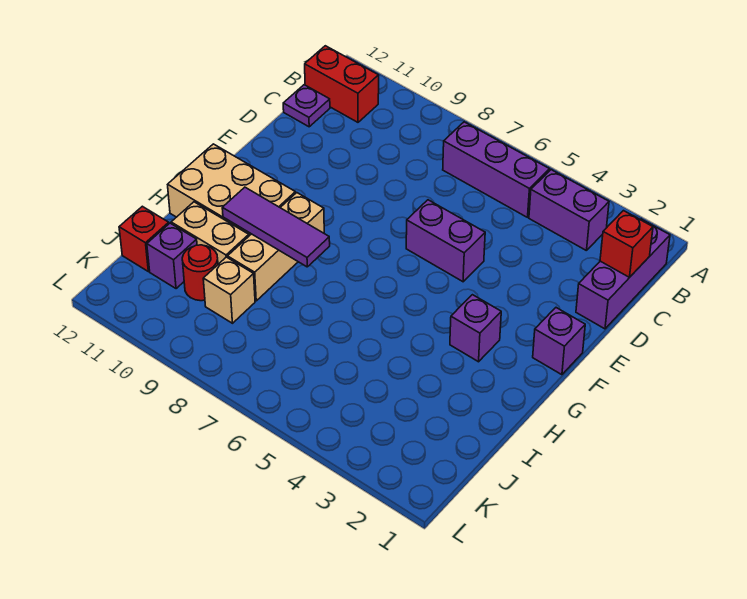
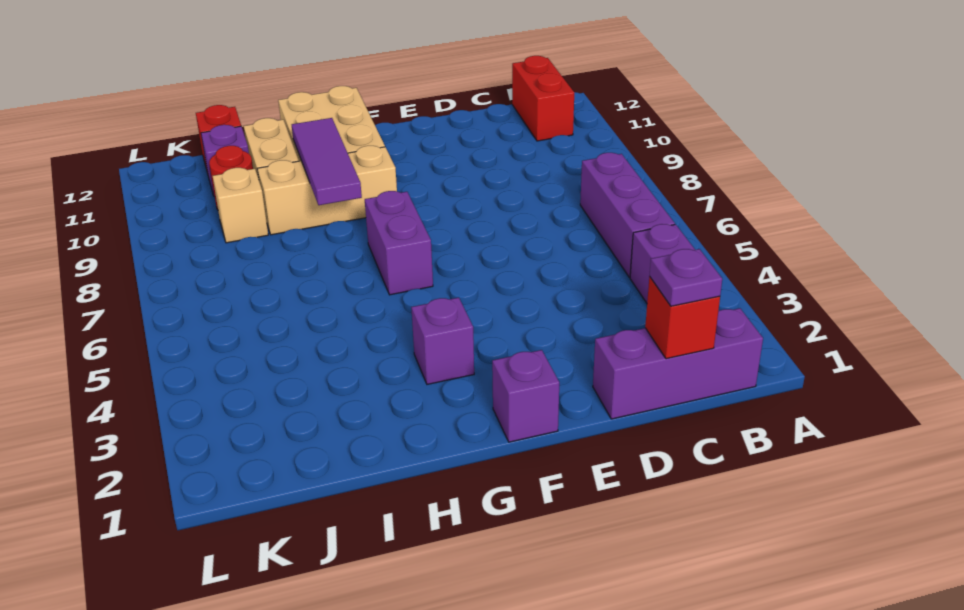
purple plate C12 level 1 -> purple plate C1 level 3
purple brick E5:E6 level 1 -> purple brick G6:G7 level 1

